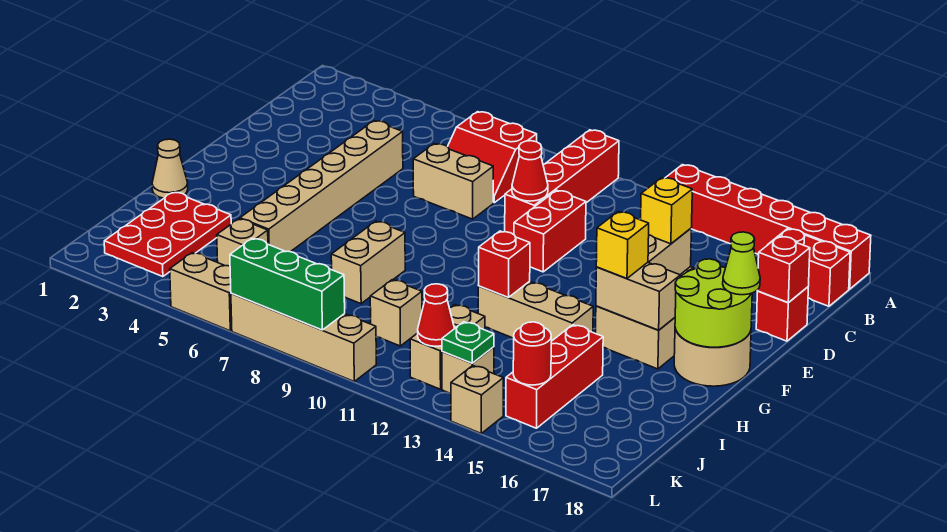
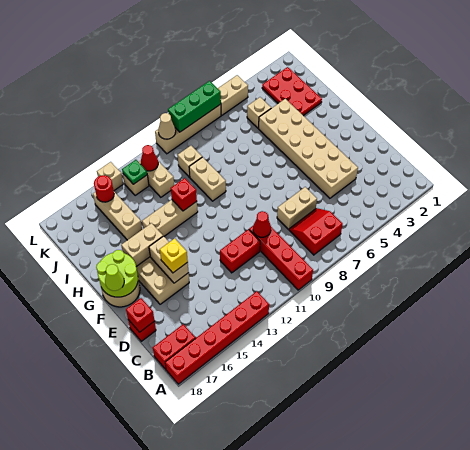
tan brick D5:I5 level 1 -> tan brick D4:I5 level 1
red brick D11:E11 level 1 -> red brick D11:D12 level 1
yellow brick G15 level 3 -> none
tan cone H1 level 1 -> tan cone L10 level 2
tan brick H8:I8 level 1 -> tan brick H10:I10 level 1
red brick I15:K15 level 1 -> tan brick I15:K15 level 1

